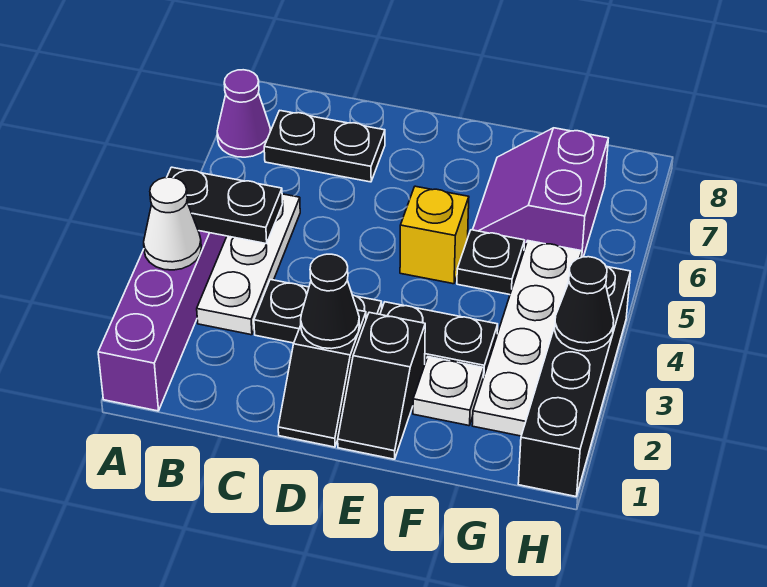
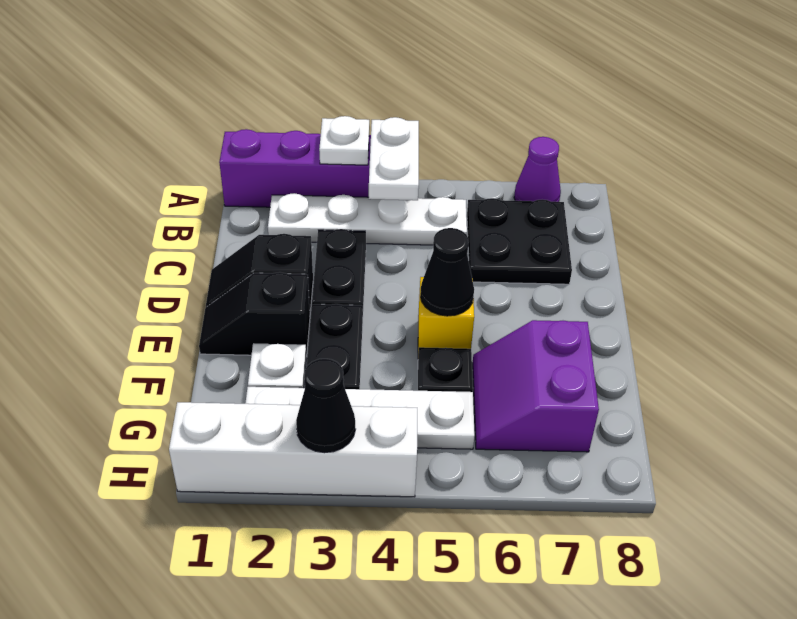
white cone A3 level 2 -> white plate A3 level 2
black plate A4:B4 level 2 -> white plate A4:B4 level 2
white plate B3:B5 level 1 -> white plate B2:B5 level 1
black plate B7:C7 level 1 -> black plate B6:C7 level 1
black cone D2 level 2 -> black cone E5 level 2
purple slope F6:G7 level 1 top G -> purple slope F6:G7 level 1 top 7
black brick H1:H4 level 1 -> white brick H1:H4 level 1

